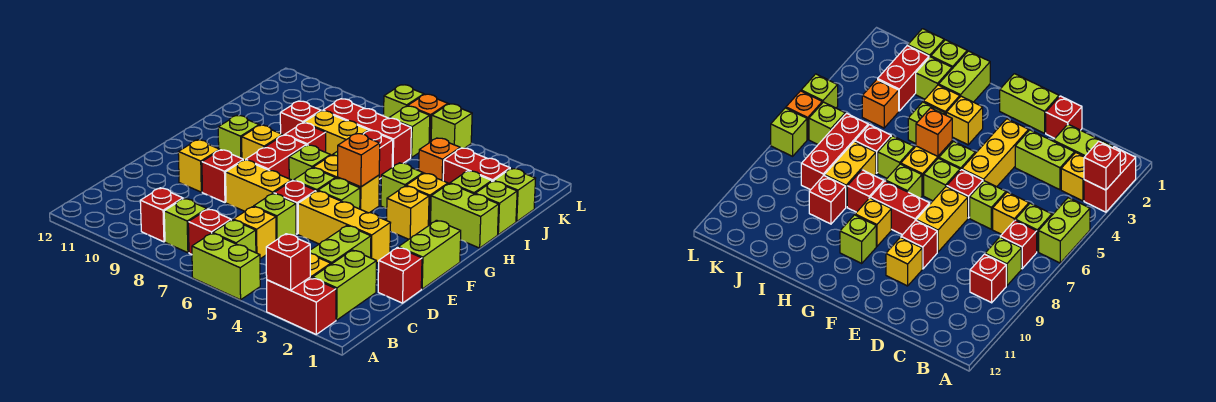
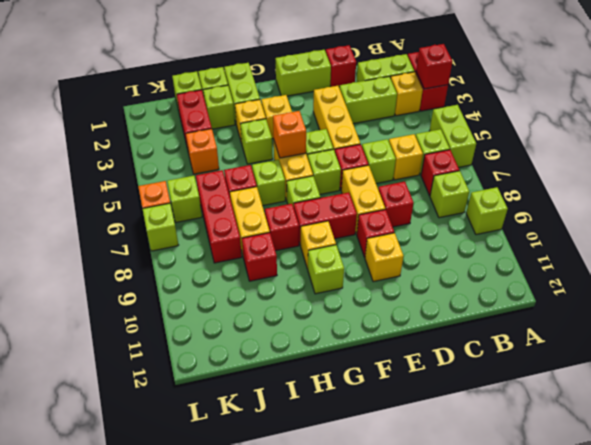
red brick B9 level 1 -> red brick D8 level 1
lime brick L5 level 1 -> lime brick A9 level 1

